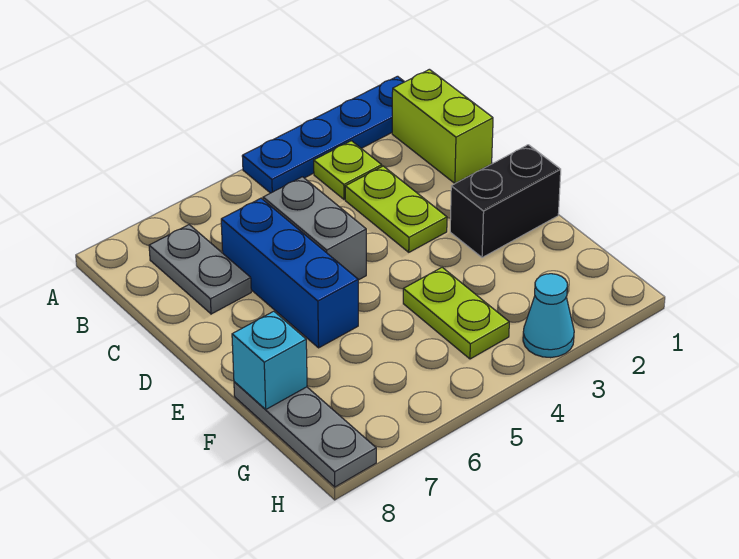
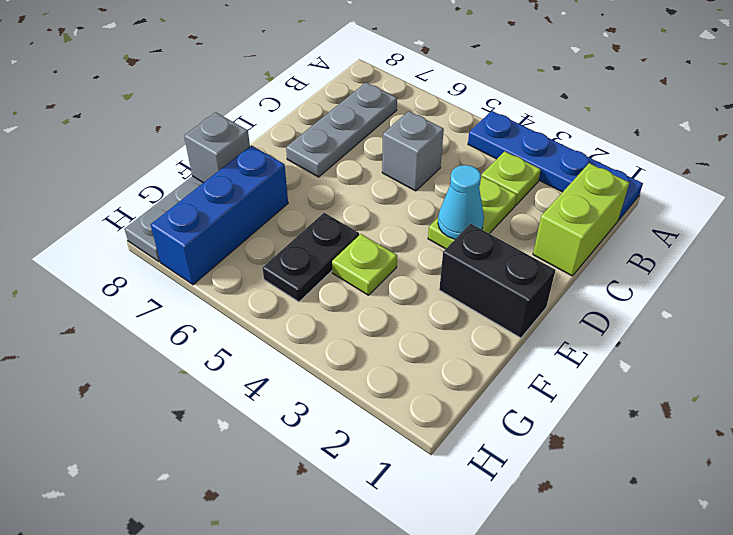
grey plate B7:C7 level 1 -> grey plate B7:D7 level 1
grey brick C5:D5 level 1 -> grey brick C5 level 1
blue brick C6:E6 level 1 -> blue brick F7:H7 level 1
lime plate F4:G4 level 1 -> lime plate F4 level 1
none -> black plate F5:G5 level 1
cyan brick F8 level 2 -> grey brick F8 level 2
cyan cone H3 level 1 -> cyan cone D3 level 2

